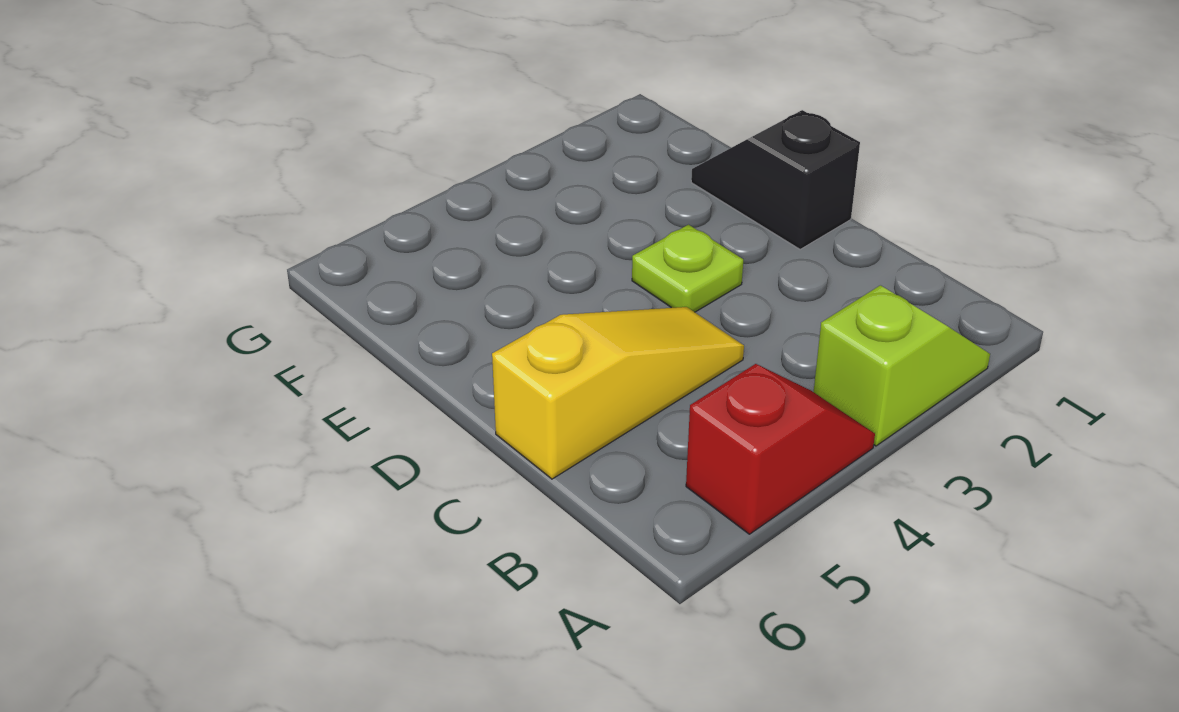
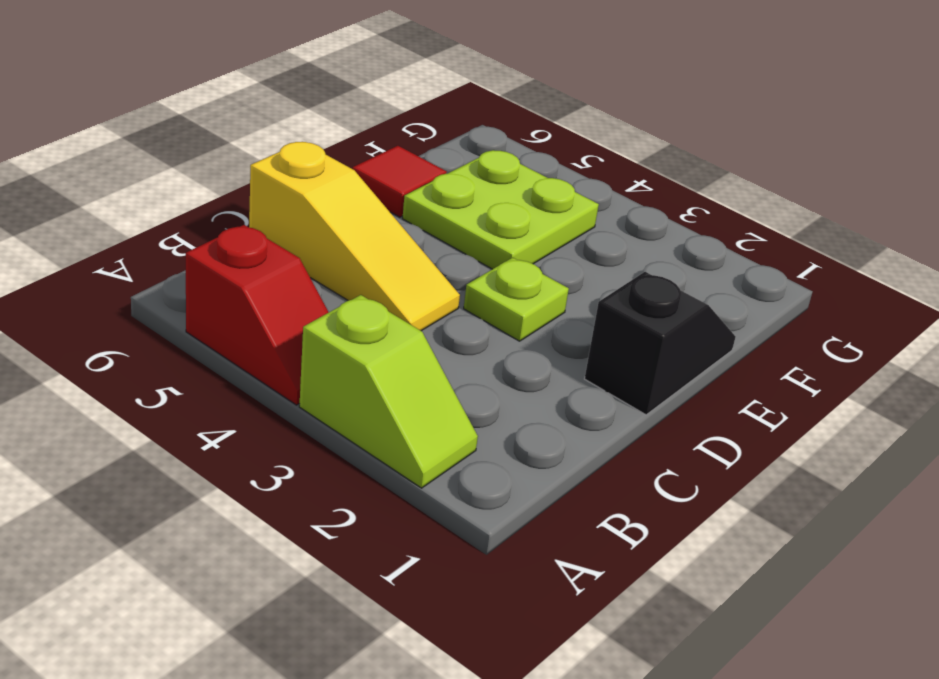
none -> lime plate E4:F5 level 1
none -> red tile E6 level 1

